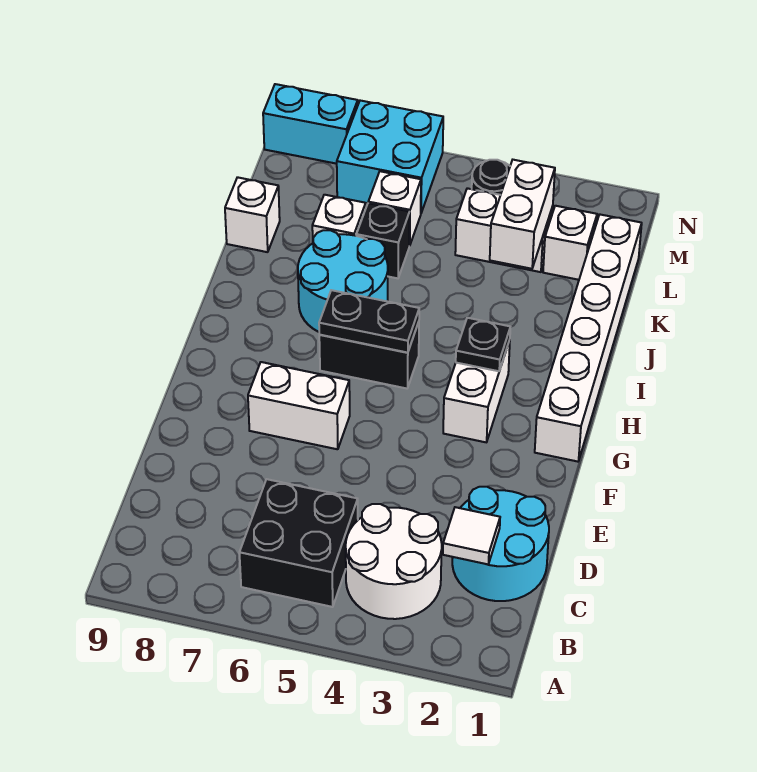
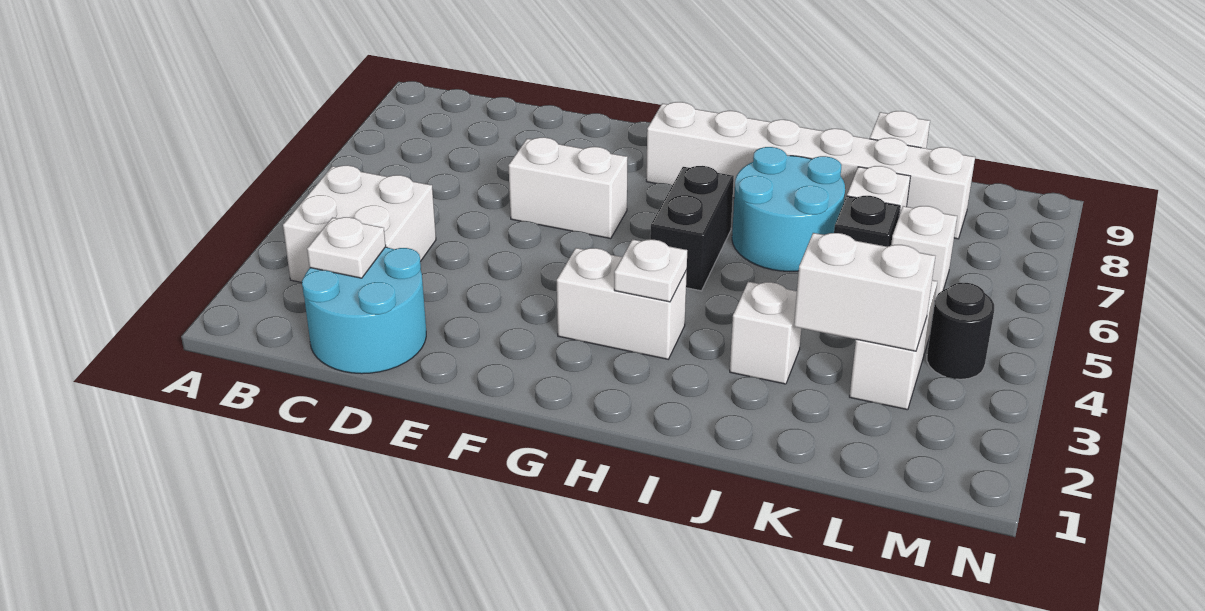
white round brick B3:C4 level 1 -> white brick B3:C4 level 1
black brick B5:C6 level 1 -> none
white tile C2 level 2 -> white plate C2 level 2
white brick F6:F7 level 1 -> white brick E6:F6 level 1
white brick G1:L1 level 1 -> white brick G8:L8 level 1
black plate H3 level 2 -> white plate H3 level 2
black plate H5:H6 level 2 -> none
white brick L2 level 1 -> white brick J3 level 1
cyan brick M6:N7 level 1 -> none
cyan brick N8:N9 level 1 -> none

